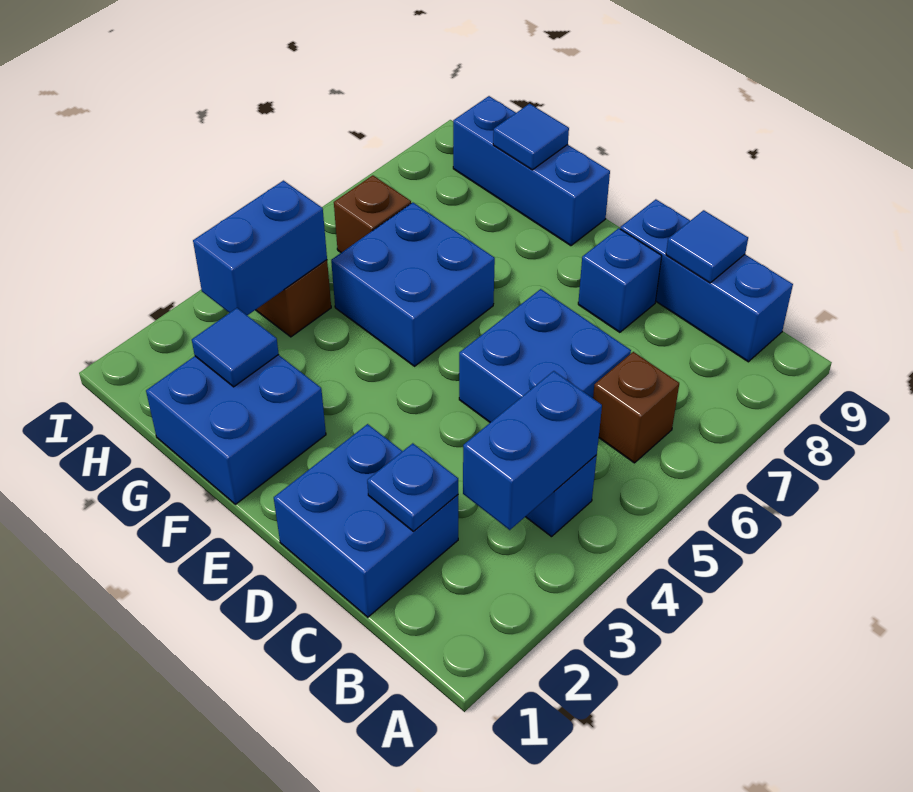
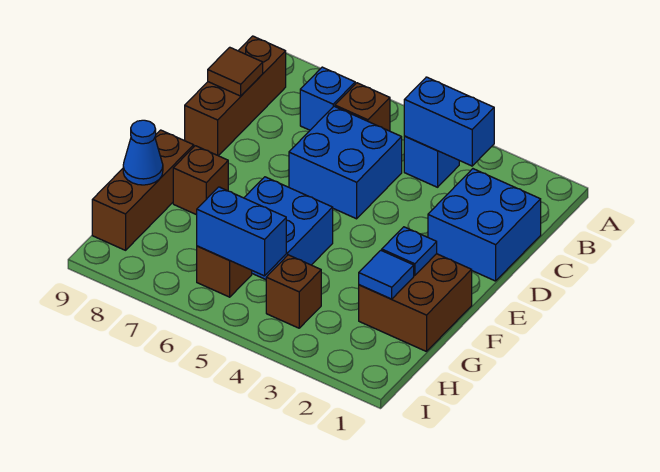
blue brick B9:D9 level 1 -> brown brick B9:D9 level 1
blue plate C2 level 2 -> blue plate F2 level 2
blue tile C9 level 2 -> brown tile C9 level 2
blue brick D8 level 1 -> blue brick B7 level 1
blue brick F1:G2 level 1 -> brown brick F1:G2 level 1
none -> brown brick F8 level 1
blue brick F9:H9 level 1 -> brown brick F9:H9 level 1
blue tile G9 level 2 -> blue cone G9 level 2
blue brick H3:H4 level 2 -> blue brick H5:H6 level 2

